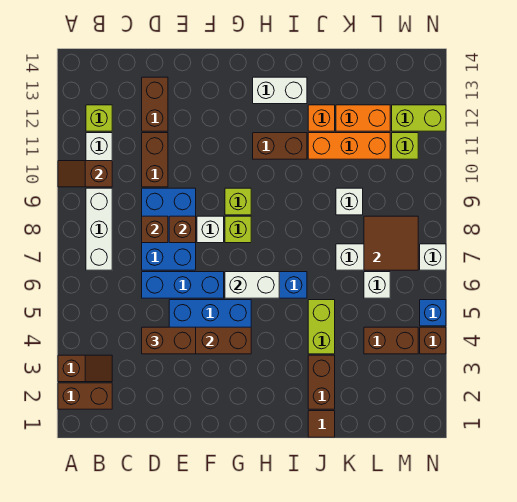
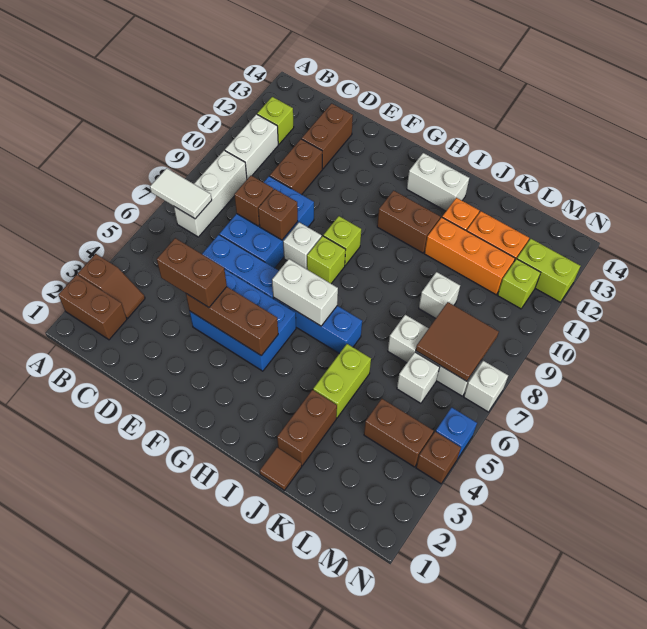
none -> white tile A7:B7 level 2
brown slope A10:B10 level 2 top B -> none

